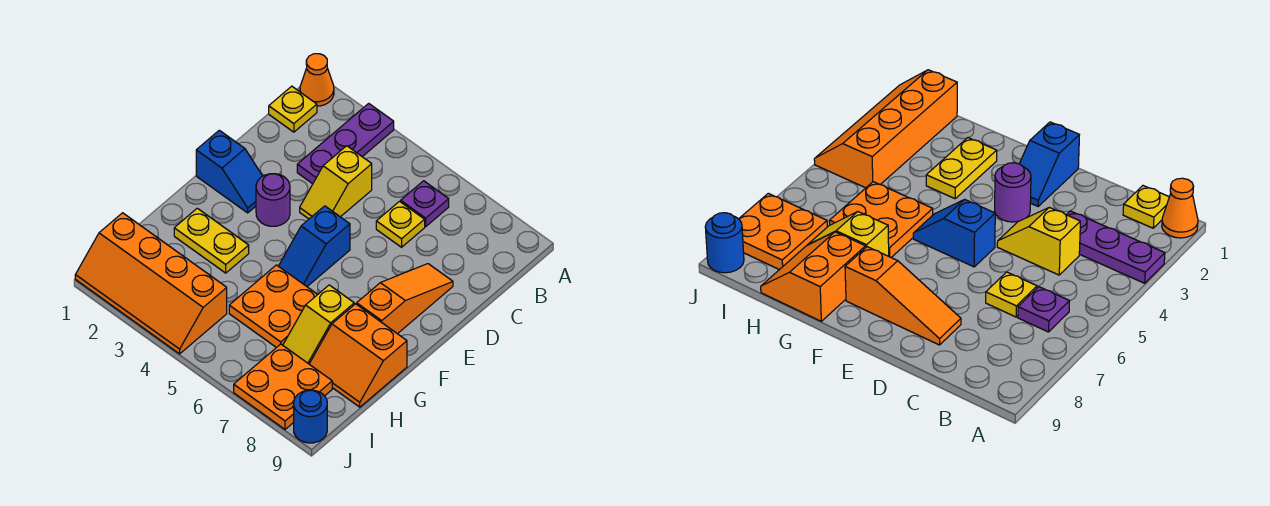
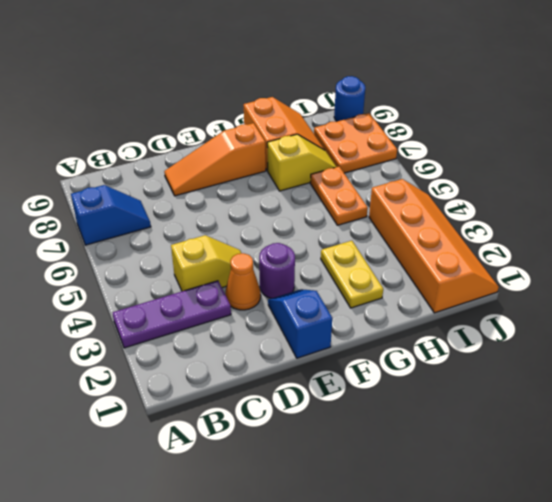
orange cone A1 level 1 -> orange cone D3 level 1
yellow plate B1 level 1 -> none
purple plate B6 level 1 -> none
yellow plate C6 level 1 -> none
blue slope E5:F5 level 1 top E -> blue slope A7:B7 level 1 top A
orange plate G5:H6 level 1 -> orange plate H5:H6 level 1

